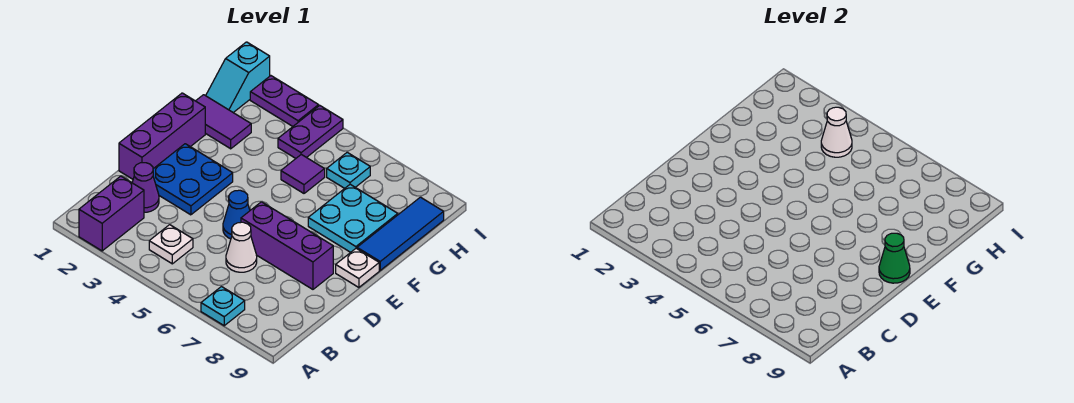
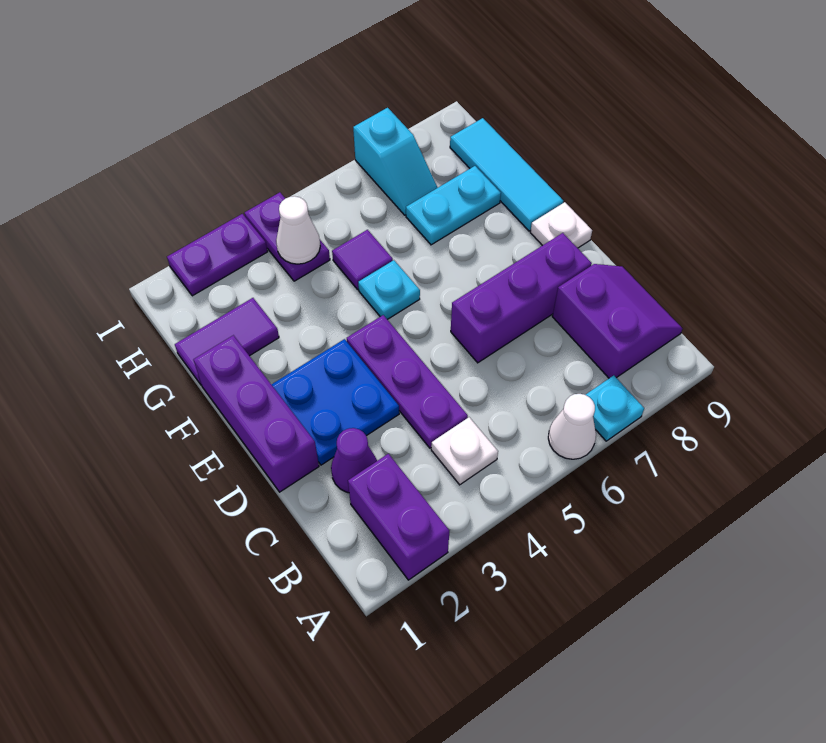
none -> purple slope B8:C9 level 1 top 8
none -> purple plate C4:E4 level 1
white cone C6 level 1 -> white cone A6 level 1
blue cone D5 level 1 -> none
green cone E9 level 2 -> none
cyan plate F7:G8 level 1 -> cyan plate G7:G8 level 1
blue tile F9:H9 level 1 -> cyan tile F9:H9 level 1
cyan slope H1:I1 level 1 top I -> cyan slope H7:I7 level 1 top I
cyan plate H6 level 1 -> cyan plate F5 level 1

